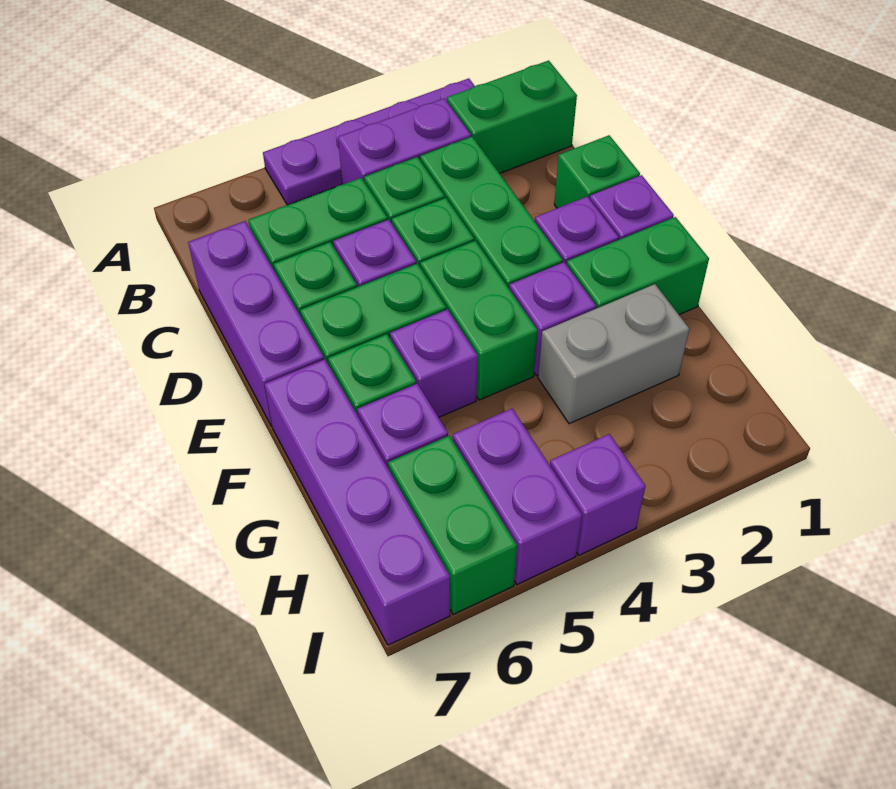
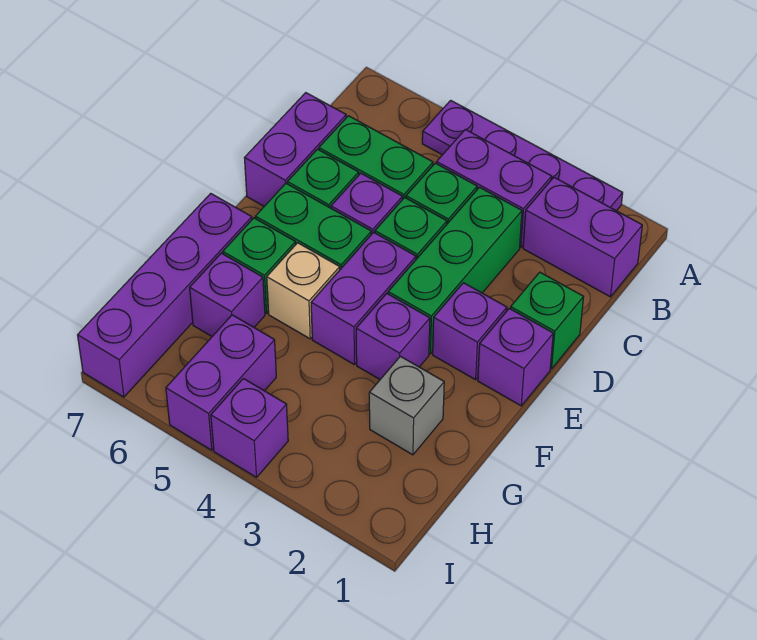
green brick B1:B2 level 1 -> purple brick B1:B2 level 1
purple brick C7:E7 level 1 -> purple brick C7:D7 level 1
green brick E4:F4 level 1 -> purple brick E4:F4 level 1
green brick F1:F2 level 1 -> none
purple brick F5 level 1 -> tan brick F5 level 1
grey brick G2:G3 level 1 -> grey brick G2 level 1
green brick H6:I6 level 1 -> none

